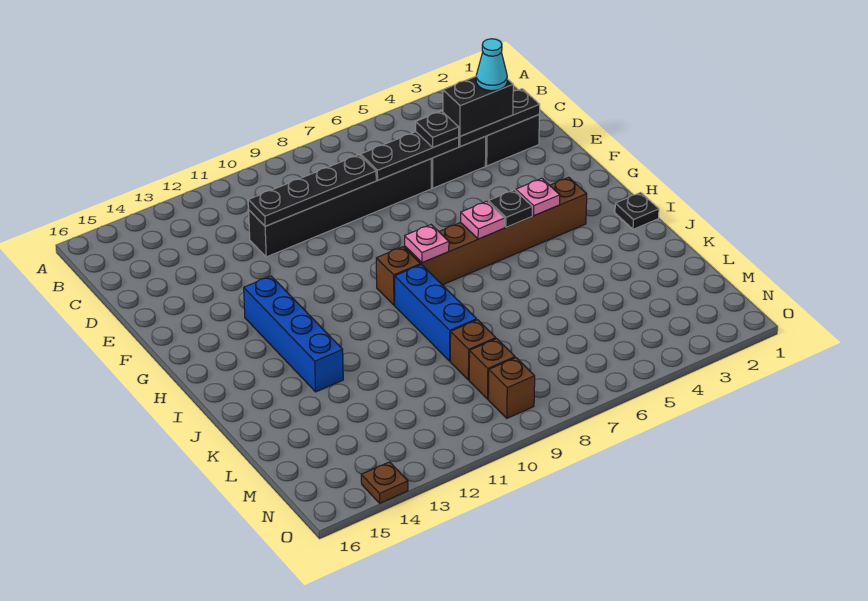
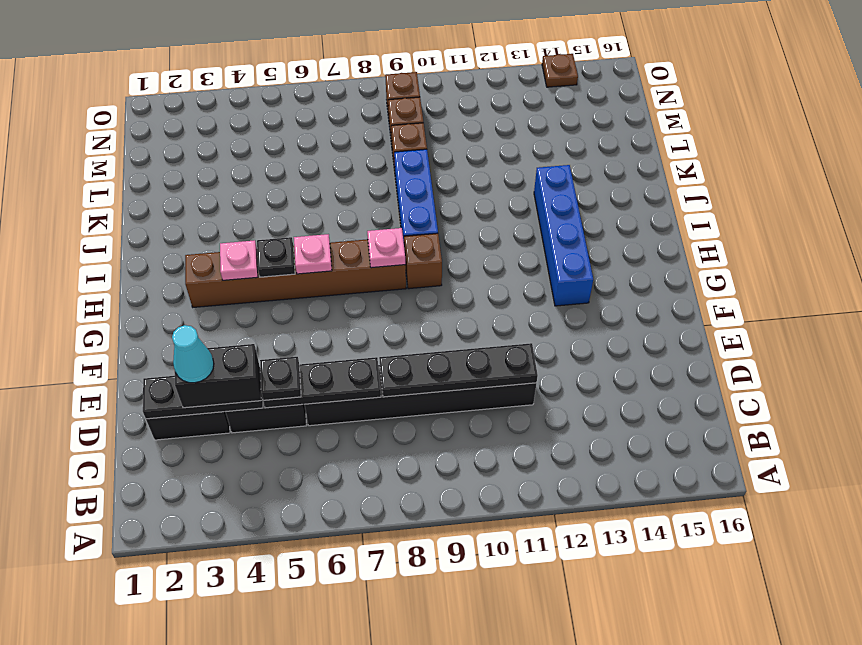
black plate I1 level 1 -> none

